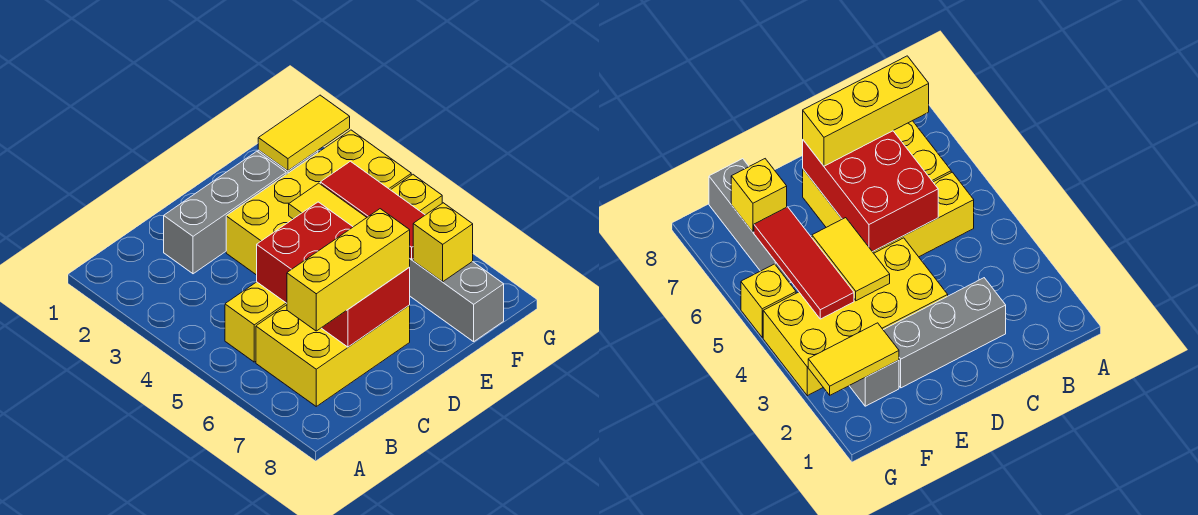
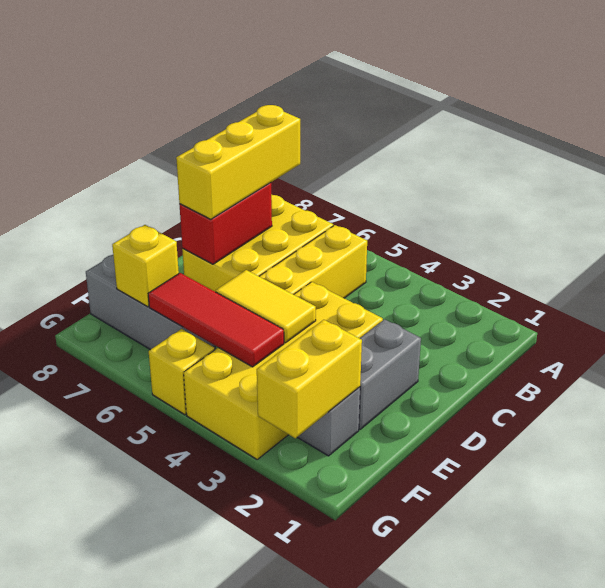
grey brick C2:E2 level 1 -> grey brick D2:E2 level 1
red brick C5:D7 level 2 -> red brick C7:D7 level 2
yellow tile F2:G2 level 2 -> yellow brick F2:G2 level 2

